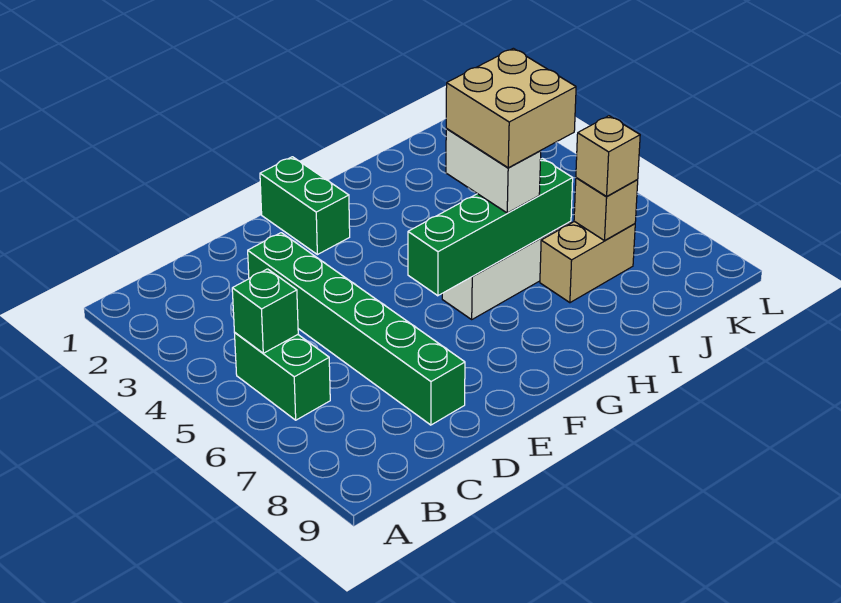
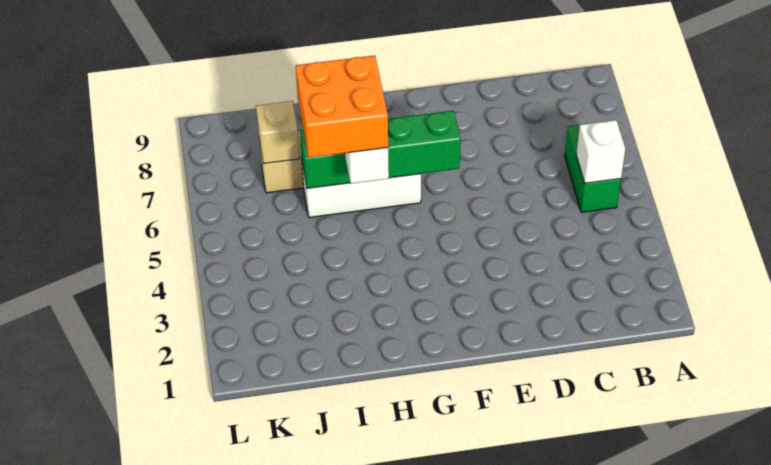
green brick B5 level 2 -> white brick B5 level 2
green brick D3:D8 level 1 -> none
green brick F1:F2 level 1 -> none
tan brick H5:I6 level 4 -> orange brick H5:I6 level 4
tan brick J7 level 3 -> none

